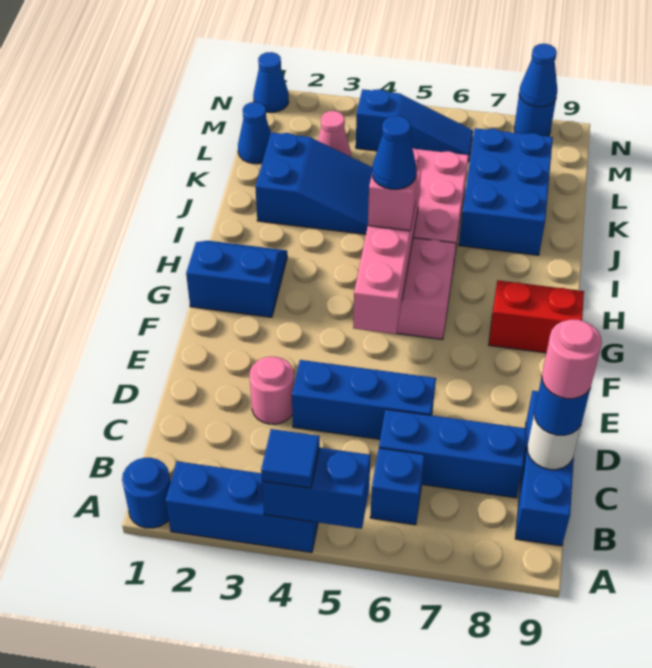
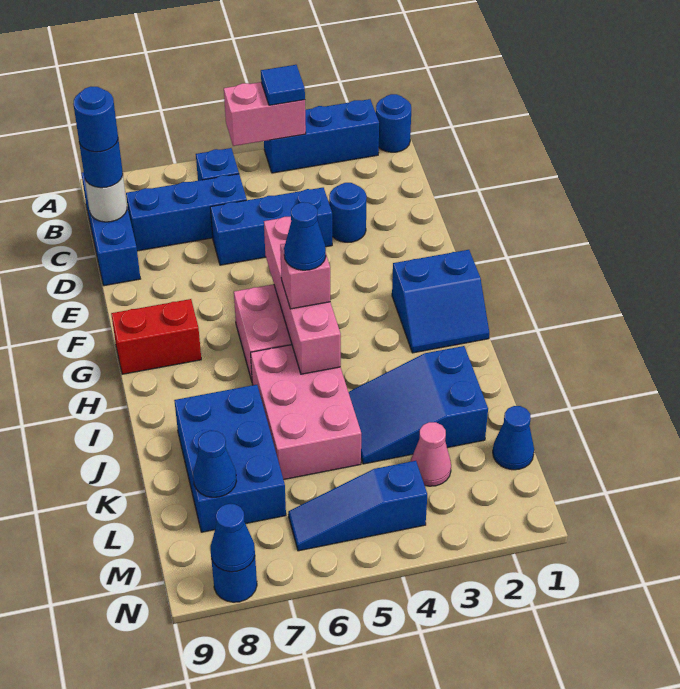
blue brick A4:A5 level 2 -> pink brick A4:A5 level 2
pink round brick C9 level 4 -> blue round brick C9 level 4
pink round brick D3 level 1 -> blue round brick D3 level 1
blue cone N1 level 1 -> blue cone L8 level 2

